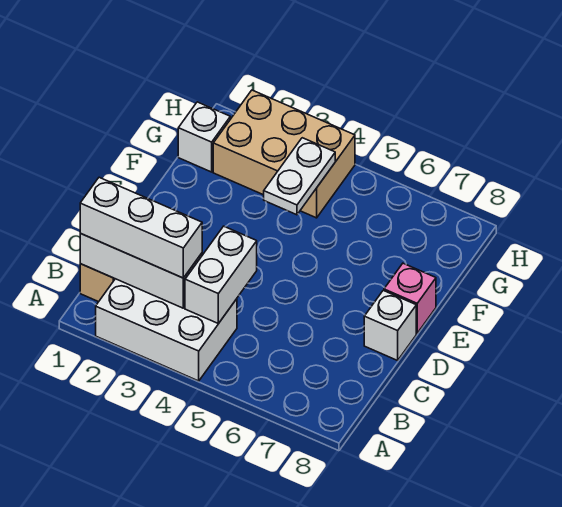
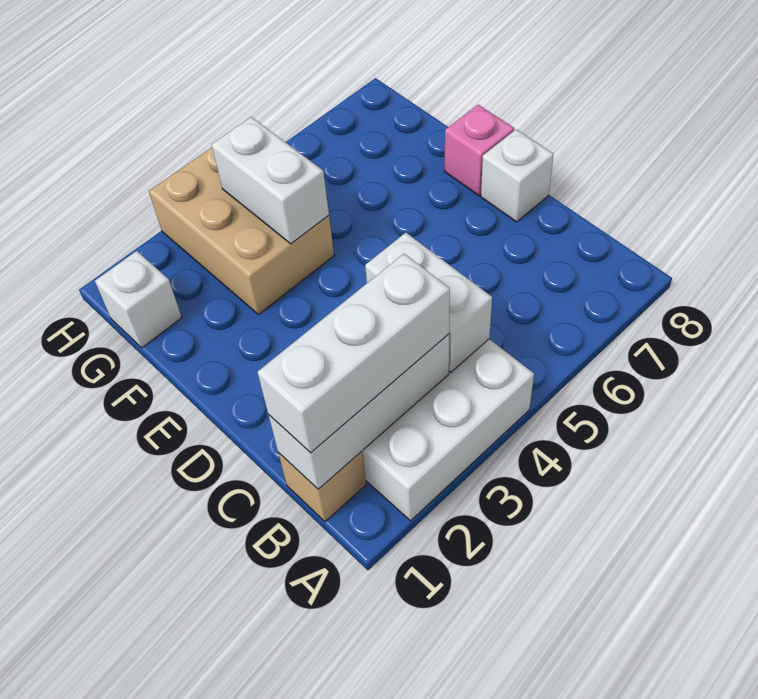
white plate F4:G4 level 2 -> white brick F4:G4 level 2
tan brick G2:H4 level 1 -> tan brick F3:H4 level 1

